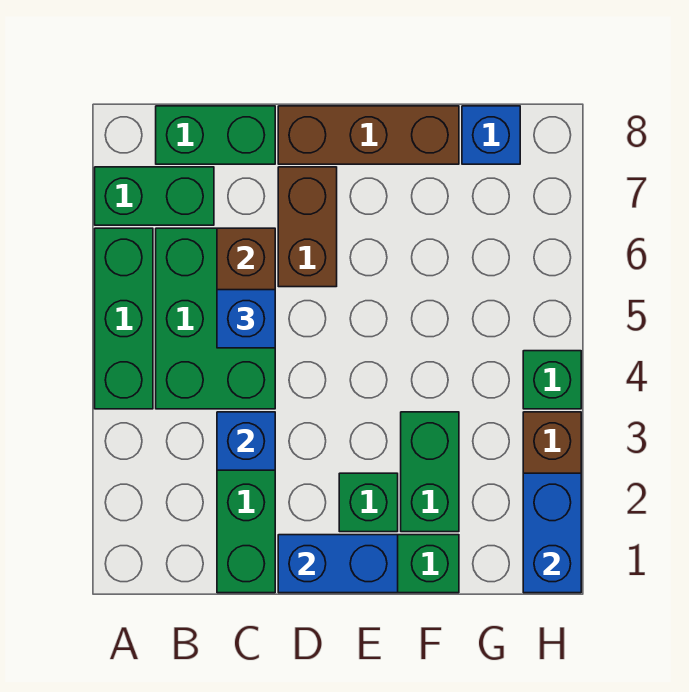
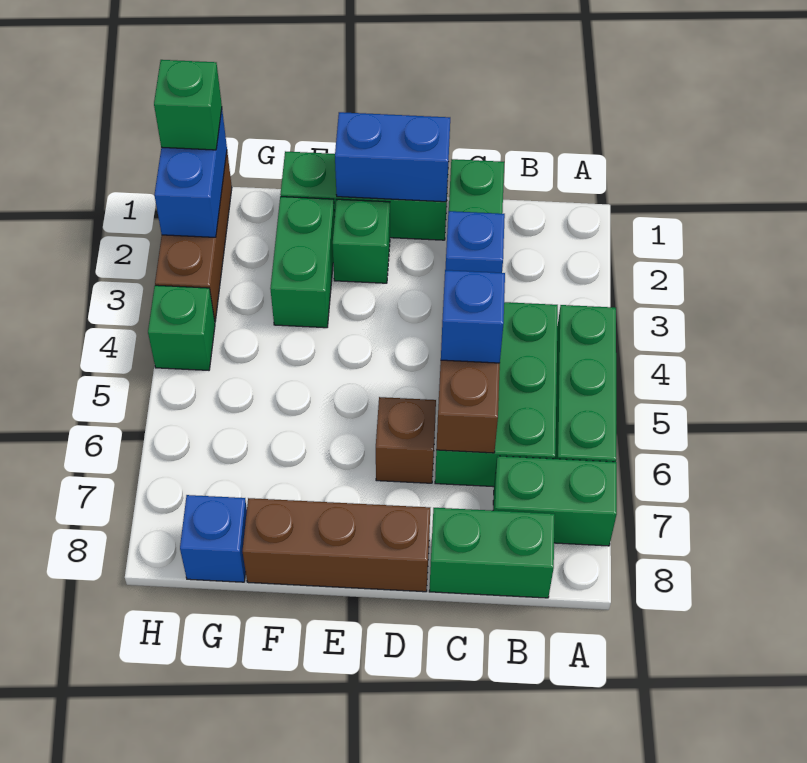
brown brick D6:D7 level 1 -> brown brick D6 level 1
none -> green brick H1 level 3

